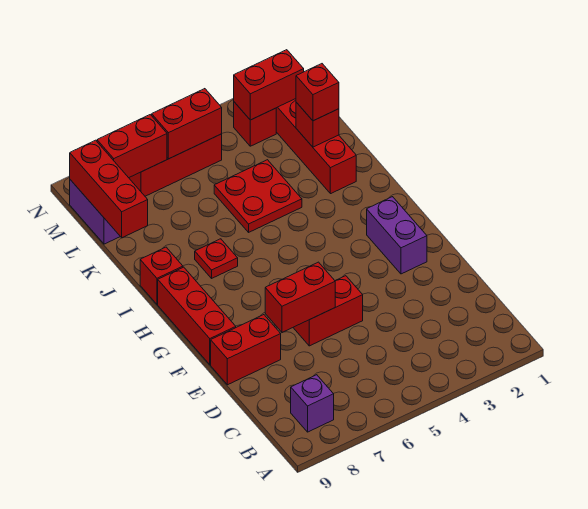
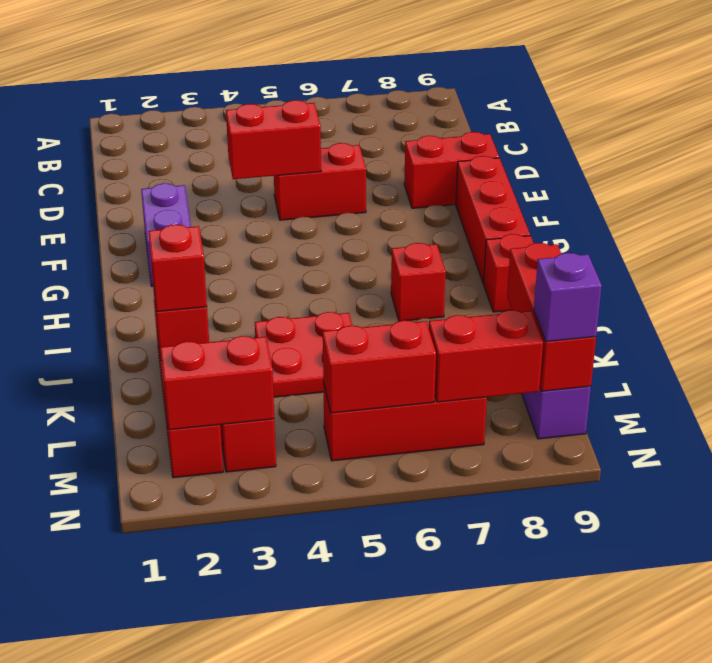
purple brick B8 level 1 -> purple brick M9 level 3
red brick E6:E7 level 2 -> red brick E4:E5 level 2
red plate I7 level 1 -> red brick I7 level 1

